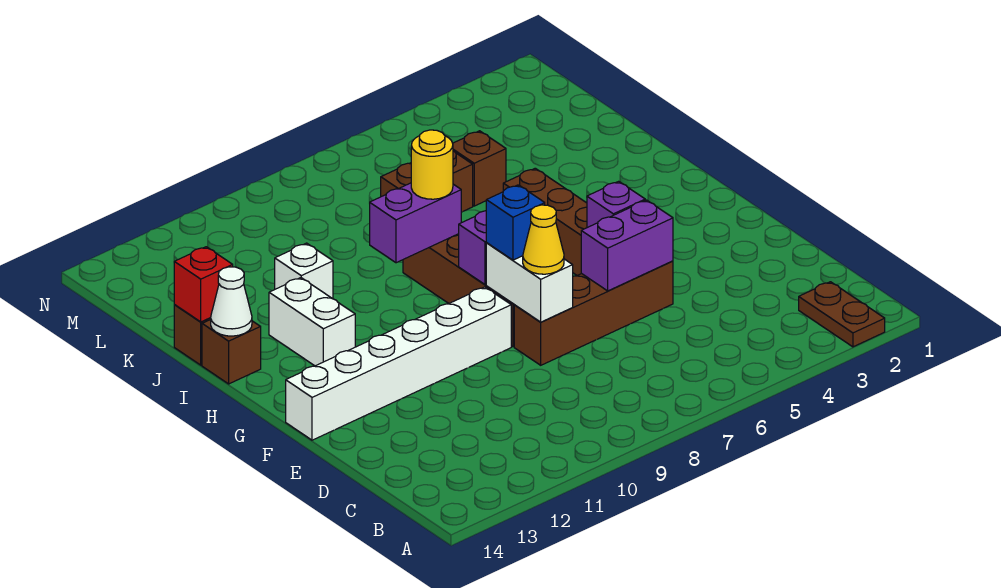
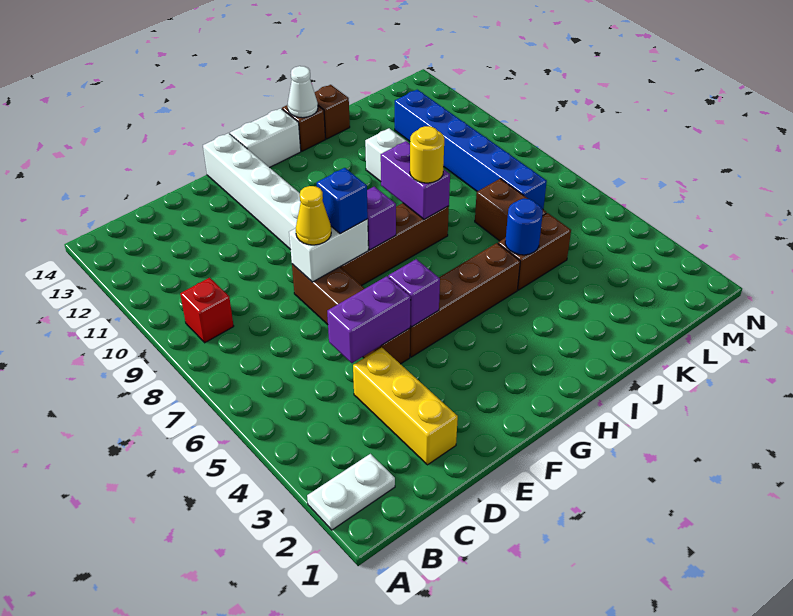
brown plate A2:B2 level 1 -> white plate A2:B2 level 1
none -> yellow brick D2:D4 level 1
purple brick E5:E6 level 2 -> purple brick D5:E5 level 2
white brick H12:I12 level 1 -> white brick G14:H14 level 1
none -> blue round brick J5 level 2
red brick J14 level 2 -> red brick B9 level 1
brown brick K5 level 1 -> brown brick J5:K5 level 1
none -> blue brick L7:L12 level 1

